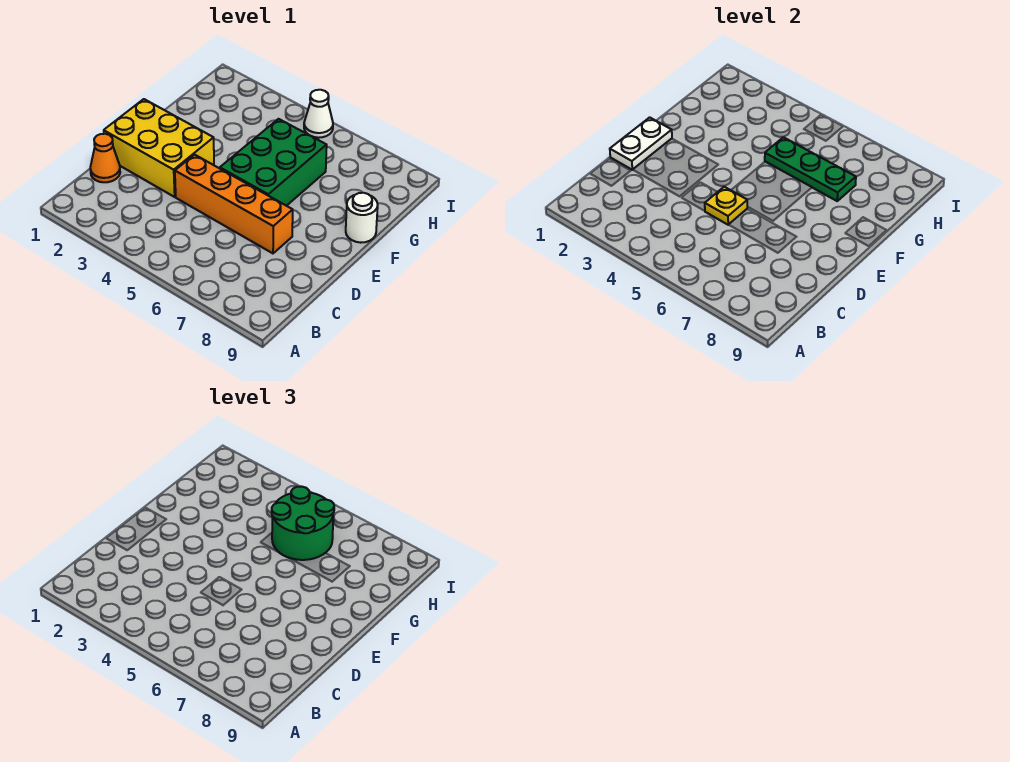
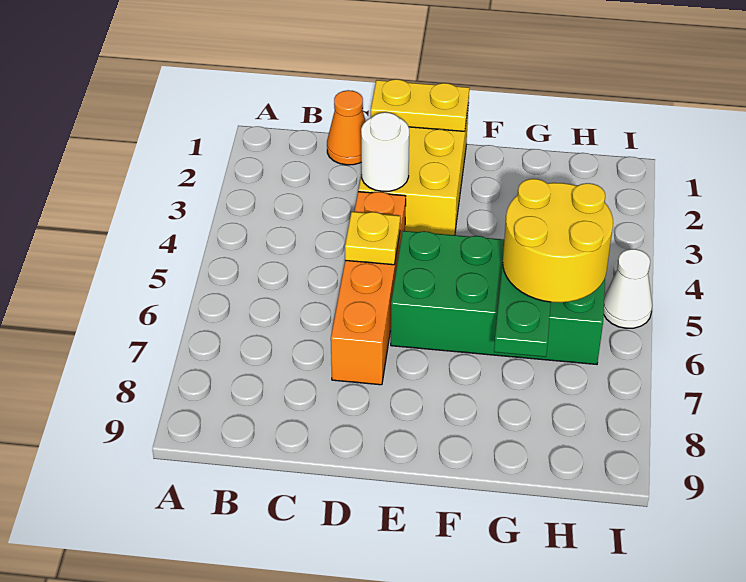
white plate D1:E1 level 2 -> yellow plate D1:E1 level 2
green brick E5:G6 level 1 -> green brick E5:H6 level 1
white round brick F9 level 1 -> white round brick D3 level 2
green round brick G5:H6 level 3 -> yellow round brick G5:H6 level 3

